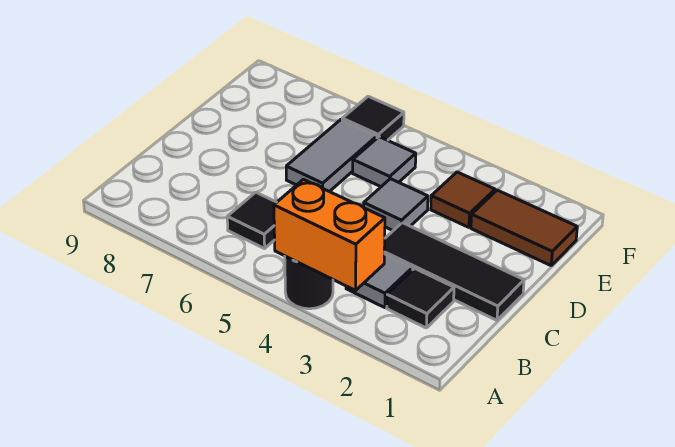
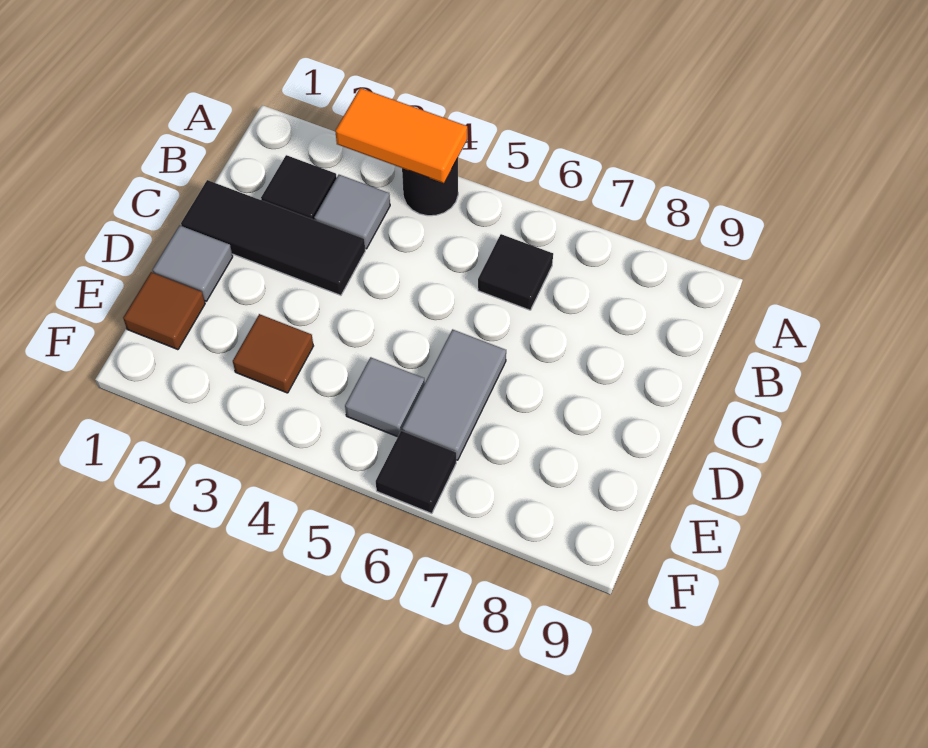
orange brick A3:A4 level 2 -> orange tile A3:A4 level 2
grey tile D4 level 1 -> grey tile D1 level 1
brown tile E1:E2 level 1 -> brown tile E1 level 1

